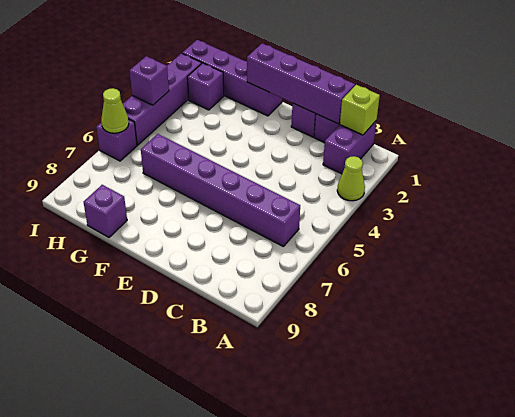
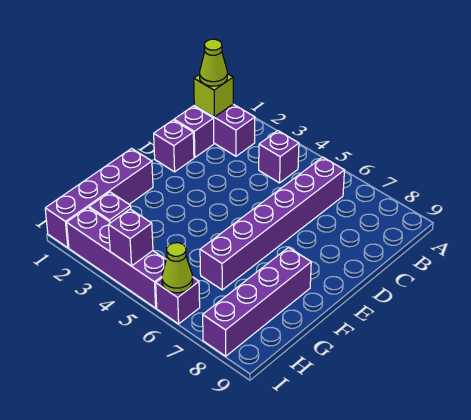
lime cone A3 level 1 -> lime cone B1 level 3
purple brick C1:F1 level 2 -> purple brick F8:I8 level 1
purple brick G9 level 1 -> purple brick B4 level 1

